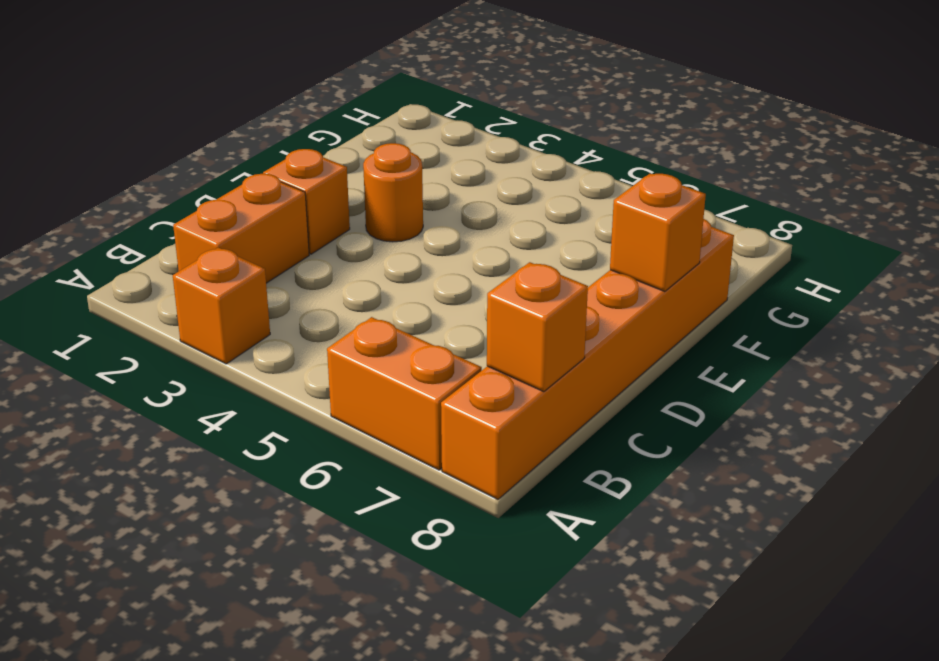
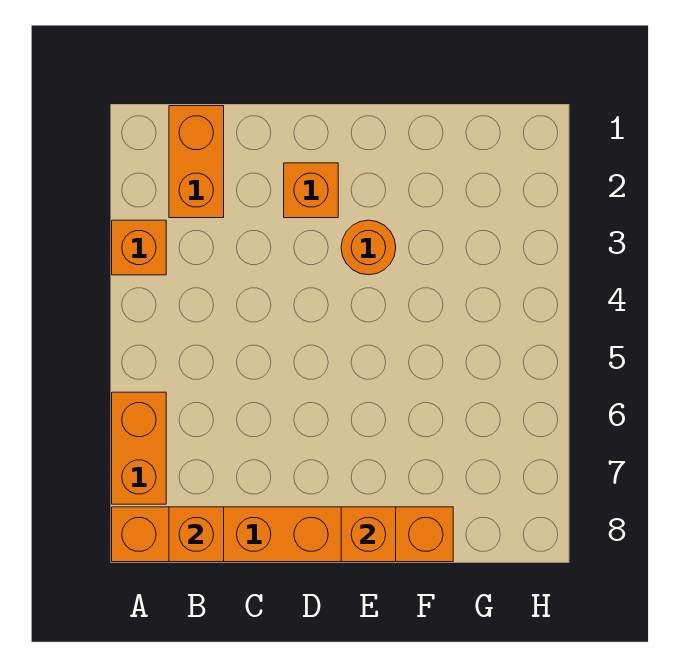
orange brick B2:C2 level 1 -> orange brick B1:B2 level 1

